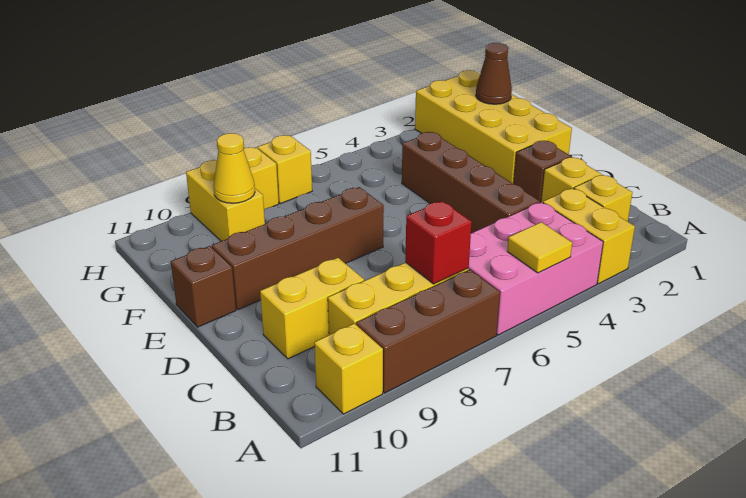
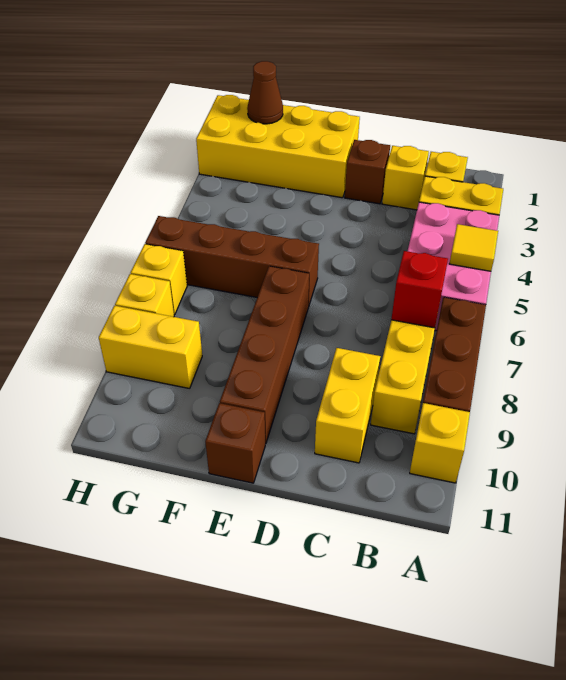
brown brick C4:F4 level 1 -> brown brick E6:H6 level 1
yellow cone G9 level 2 -> none

